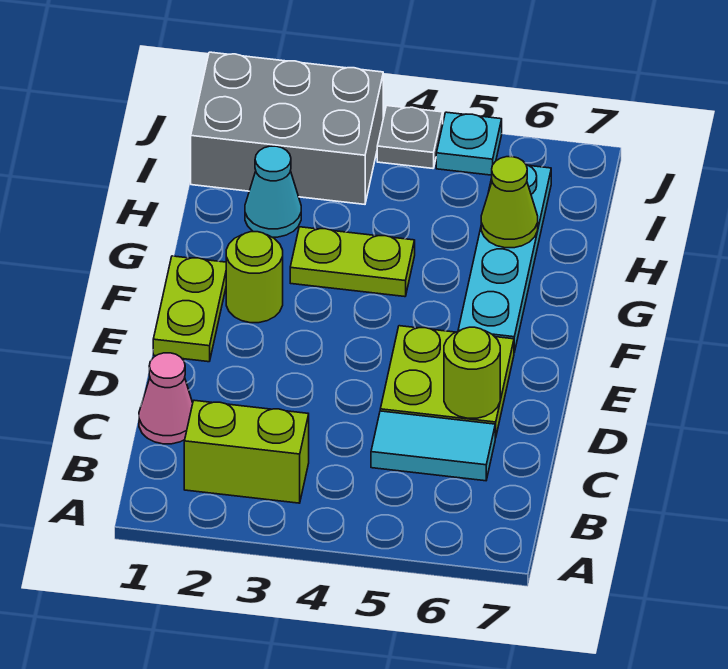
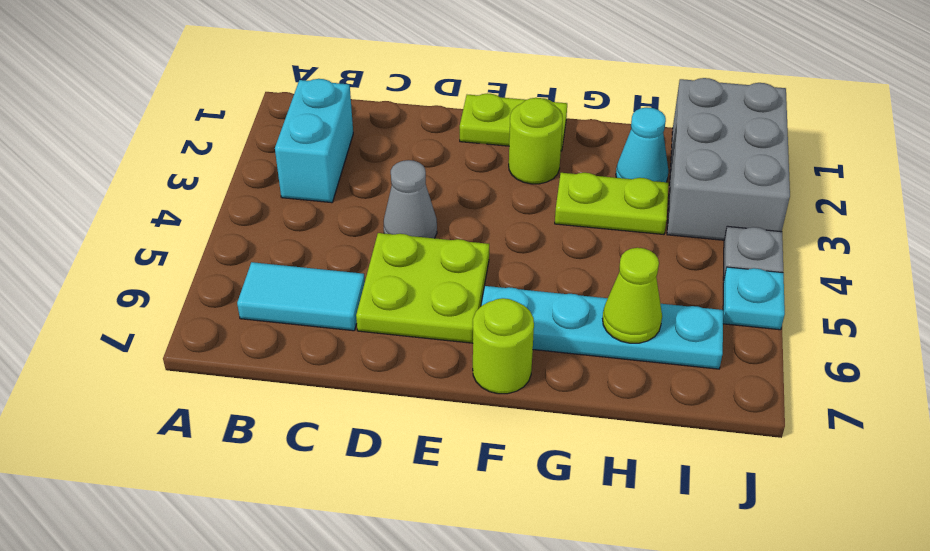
lime brick B2:B3 level 1 -> cyan brick B2:B3 level 1
pink cone C1 level 1 -> none
cyan tile C5:C6 level 1 -> cyan tile B6:C6 level 1
none -> grey cone D4 level 1
lime round brick D6 level 2 -> lime round brick F7 level 1
lime plate G3:G4 level 1 -> lime plate G3:H3 level 1

